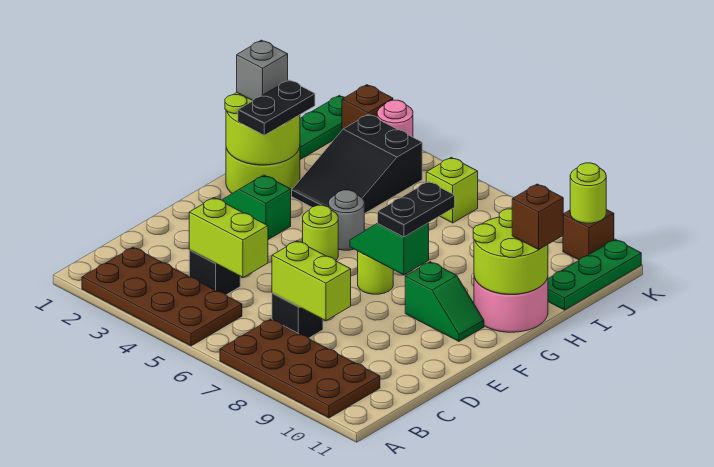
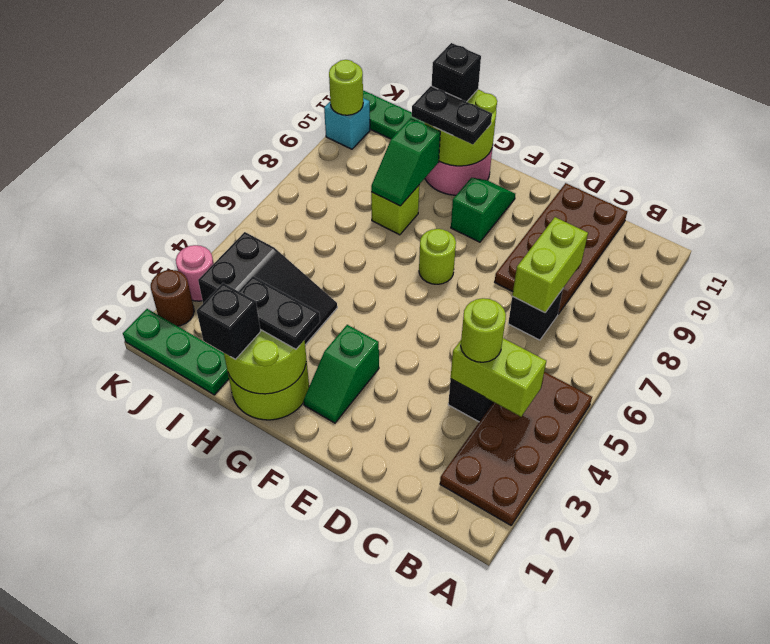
brown plate A7:B10 level 1 -> brown plate C8:D11 level 1
lime brick C4:C5 level 2 -> lime brick B4:C4 level 2
lime round brick F5 level 1 -> lime round brick C4 level 3
green slope F7:F8 level 2 top 8 -> green slope H8:H9 level 2 top 9
black plate F8:G8 level 3 -> black plate G10:H10 level 3
grey round brick G5 level 1 -> none
grey brick H1 level 3 -> black brick H1 level 3
brown brick H11 level 3 -> black brick H11 level 3
lime brick J6 level 1 -> lime brick H8 level 1
brown brick K2 level 1 -> brown round brick K2 level 1
brown brick K10 level 1 -> cyan brick K10 level 1

